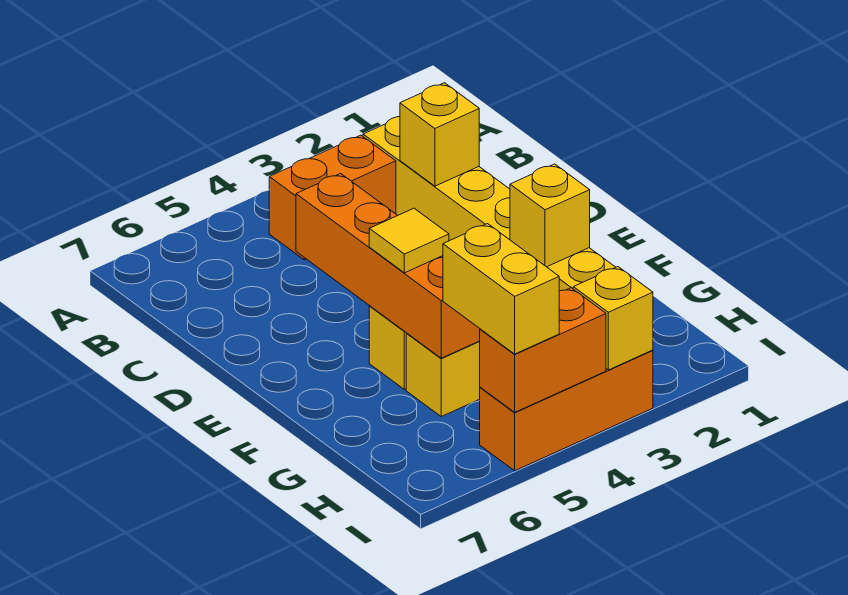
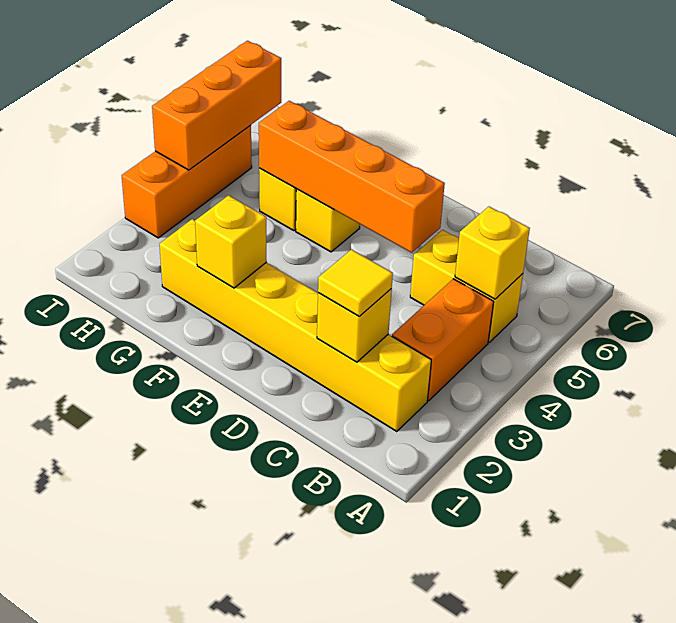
yellow tile F5 level 3 -> yellow tile C2 level 3
yellow brick H5:I5 level 3 -> yellow brick B5:C5 level 1
yellow brick I3 level 2 -> yellow brick B5 level 2
orange brick I4:I5 level 2 -> orange brick I4:I6 level 2

